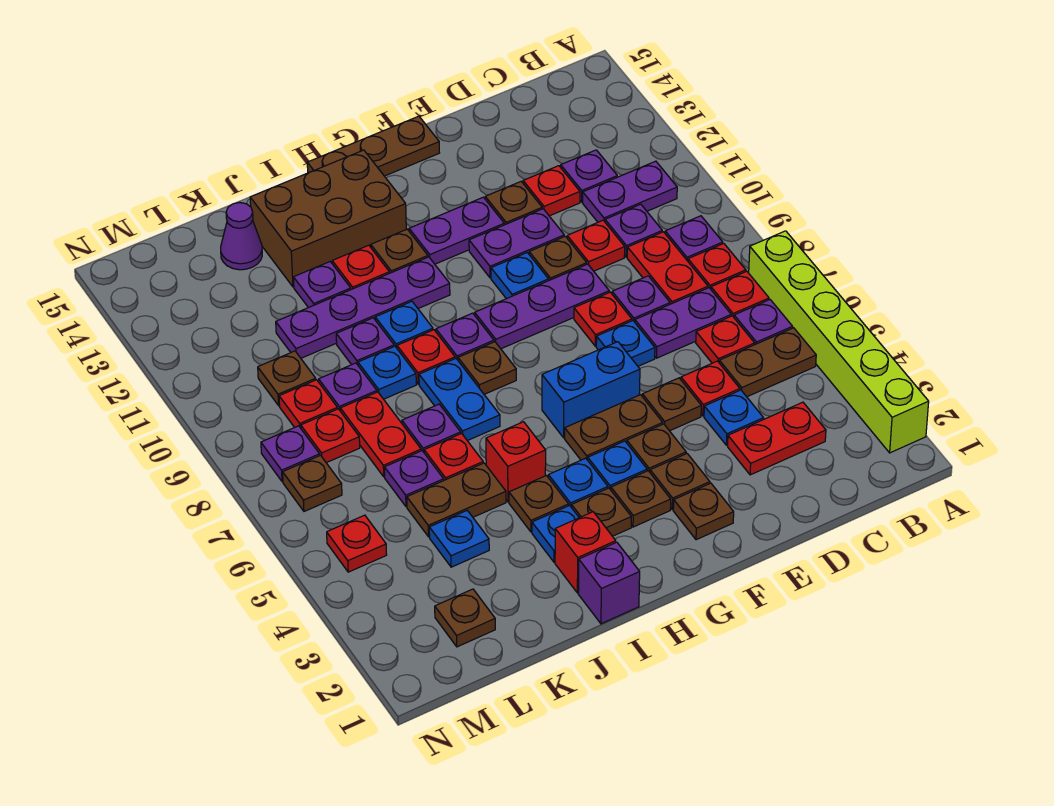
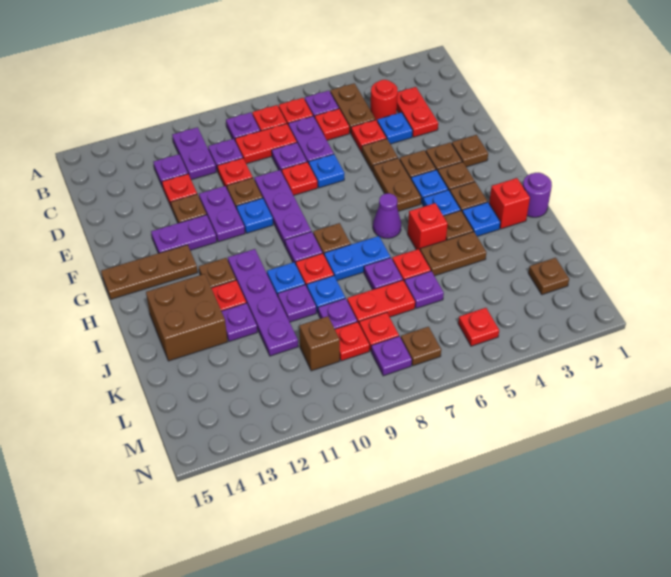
lime brick A2:A7 level 1 -> none
none -> red round brick C4 level 1
blue brick F6:G6 level 1 -> none
purple plate F12:G12 level 1 -> purple plate F12:F13 level 1
brown plate F15:H15 level 1 -> brown plate G13:G15 level 1
brown brick H13:J14 level 1 -> brown brick I13:J14 level 1
purple brick I1 level 1 -> purple round brick I1 level 1
brown plate J5:K5 level 1 -> brown plate J4:J5 level 1
blue plate K4 level 1 -> none
purple cone K14 level 1 -> purple cone H6 level 1
brown plate L10 level 1 -> brown brick L10 level 1

